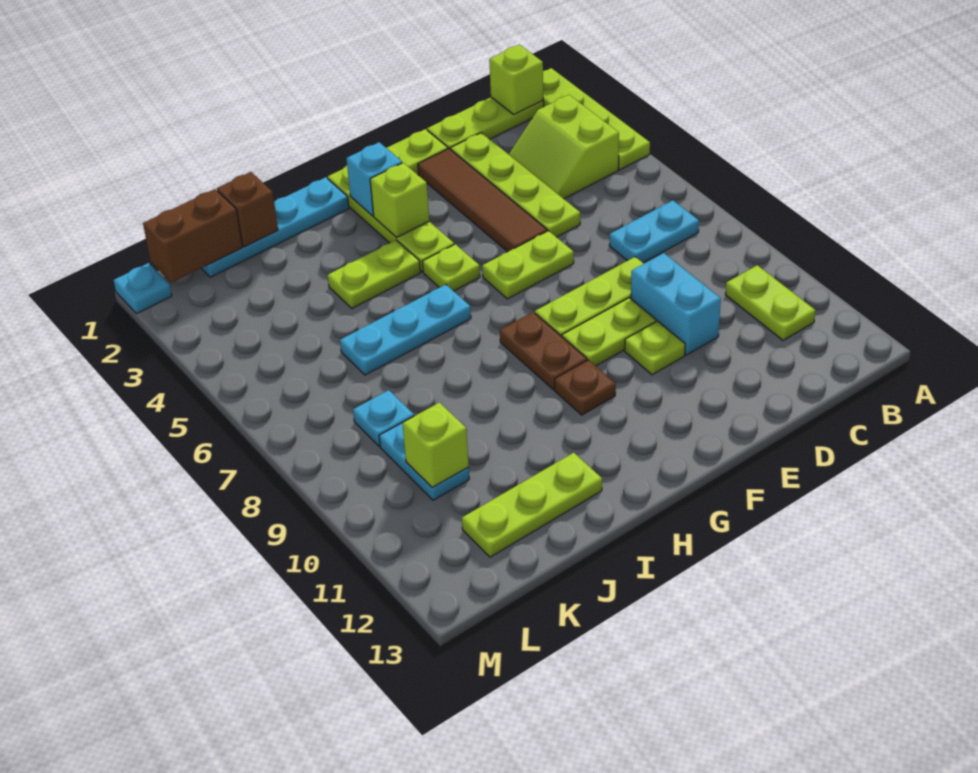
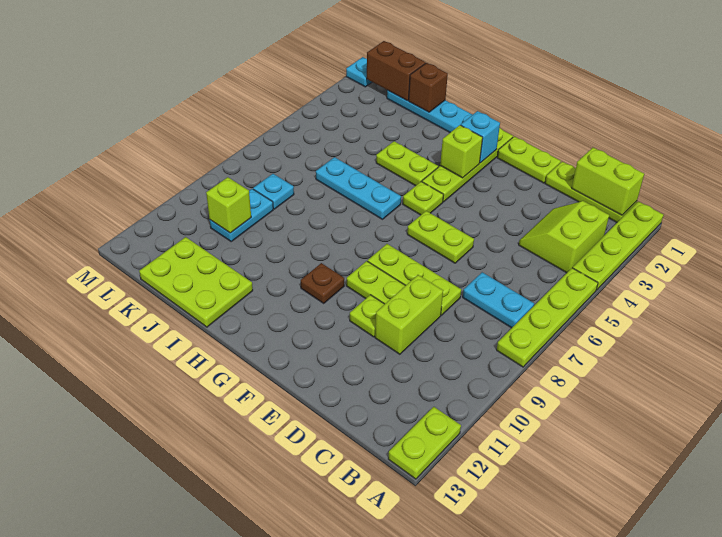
lime brick B1 level 2 -> lime brick B1:C1 level 2
lime plate B10:B11 level 1 -> lime plate A12:A13 level 1
lime plate D2:D5 level 1 -> lime plate A5:A8 level 1
cyan brick D9:D10 level 1 -> lime brick D9:D10 level 1
brown tile E2:E5 level 1 -> none
brown plate G8:G9 level 1 -> none
lime plate I12:K12 level 1 -> lime plate I12:K13 level 1

